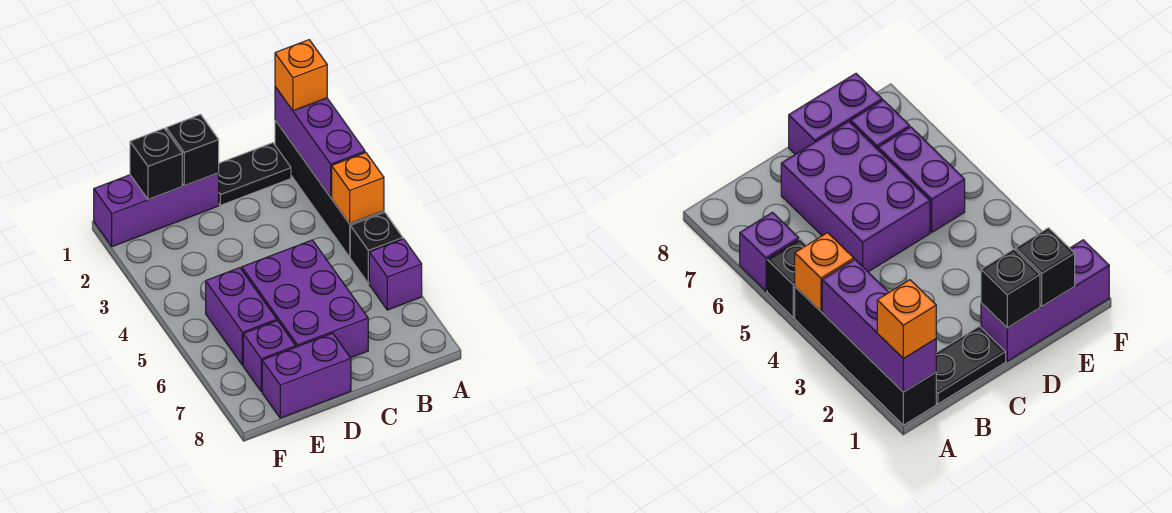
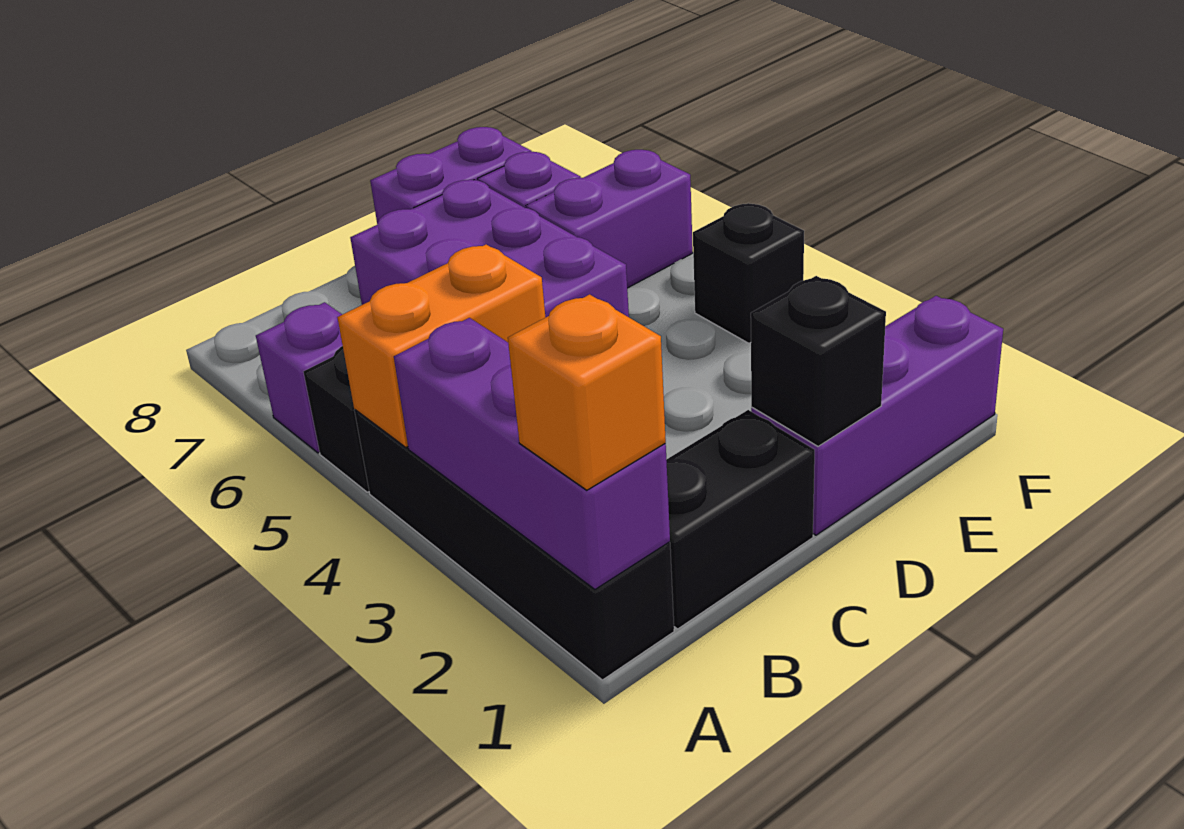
orange brick A4 level 2 -> orange brick A4:B4 level 2
black plate B1:C1 level 1 -> black brick B1:C1 level 1
black brick E1 level 2 -> black brick F4 level 1
purple brick E5:E6 level 1 -> purple brick E6:F6 level 1

